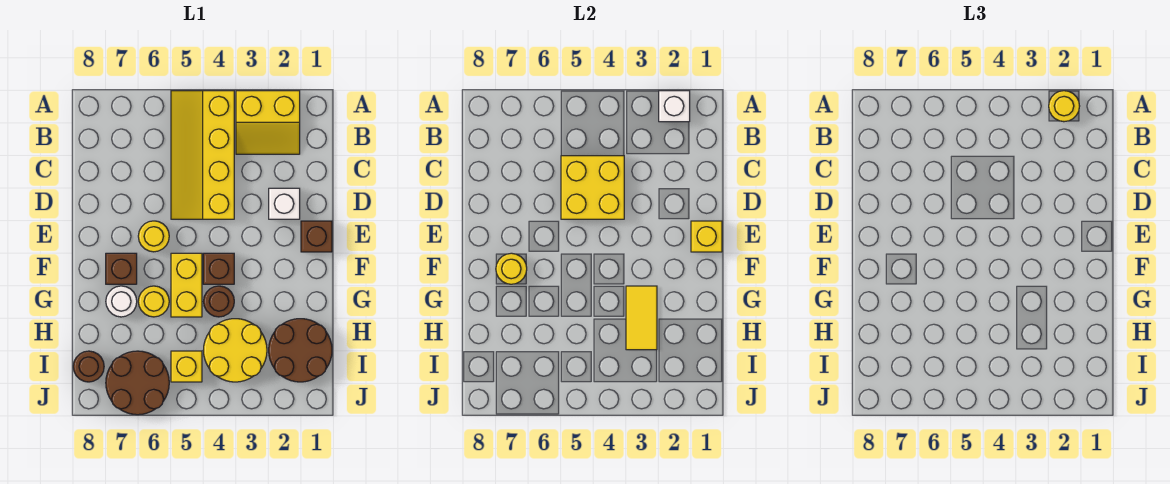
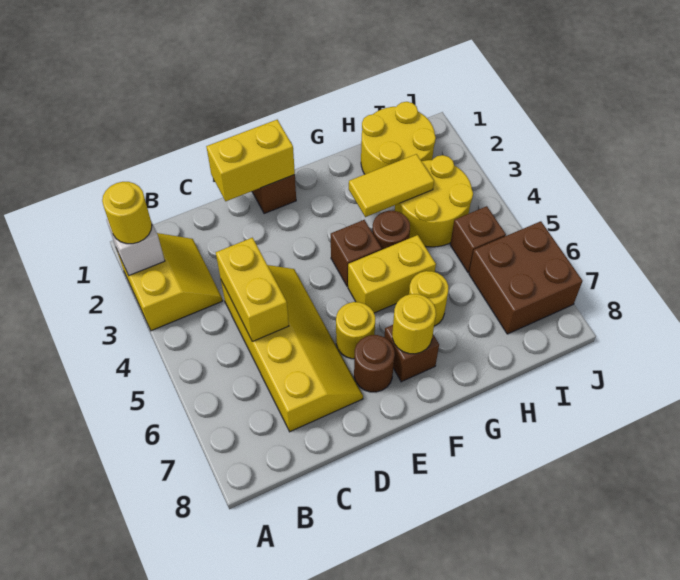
yellow slope A4:D5 level 1 top 4 -> yellow slope C4:D7 level 1 top C
yellow brick C4:D5 level 2 -> yellow brick C4:C5 level 2
white brick D2 level 1 -> none
yellow brick E1 level 2 -> yellow brick D1:E1 level 2
white round brick G7 level 1 -> none
brown round brick H1:I2 level 1 -> yellow round brick H1:I2 level 1
yellow brick I5 level 1 -> brown brick I5 level 1
brown round brick I6:J7 level 1 -> brown brick I6:J7 level 1
brown round brick I8 level 1 -> brown round brick E7 level 1

